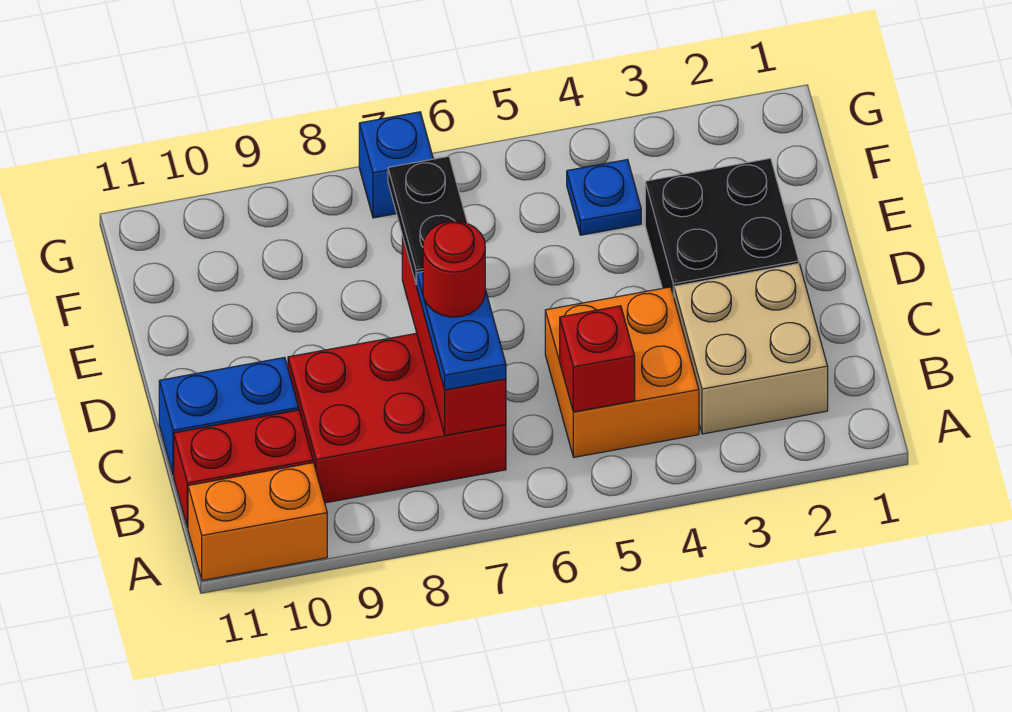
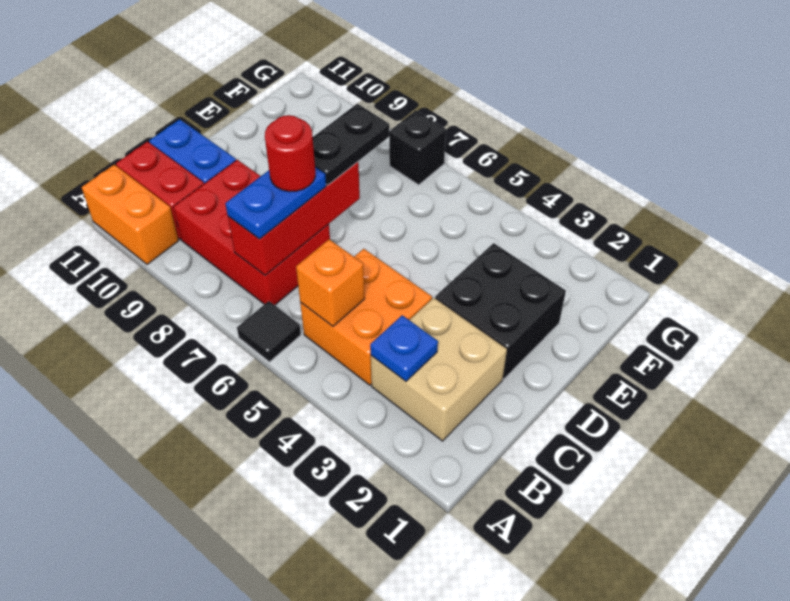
none -> black tile A6 level 1
red brick B5 level 2 -> orange brick B5 level 2
blue plate F4 level 1 -> blue plate B3 level 2
blue brick G7 level 1 -> black brick G7 level 1

